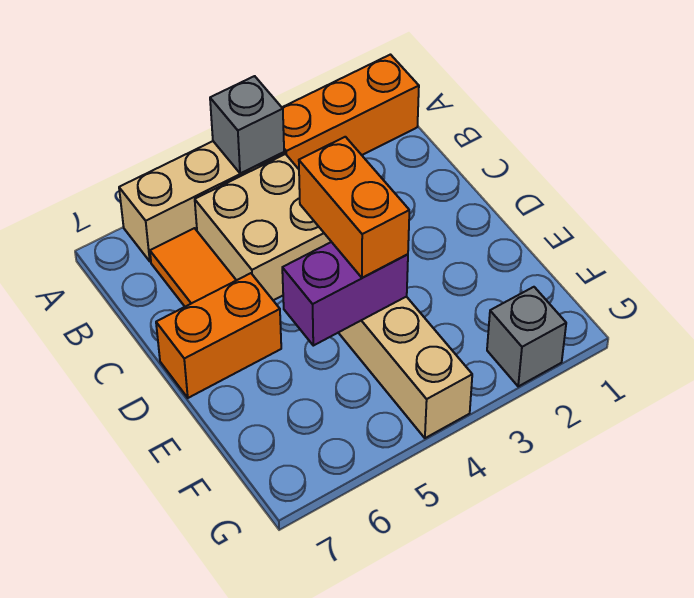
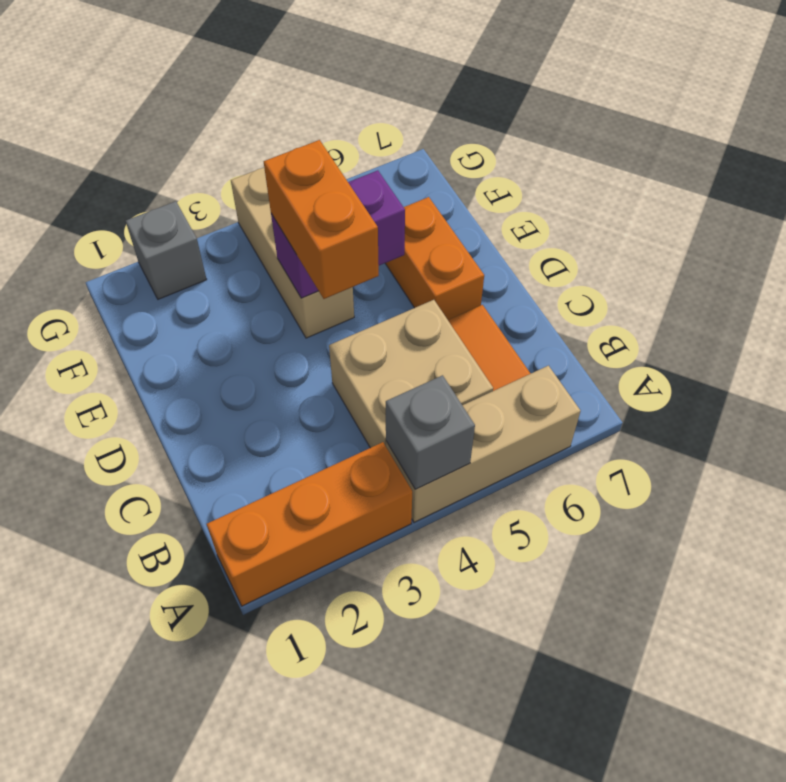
orange brick D6:D7 level 1 -> orange brick D6:E6 level 1

